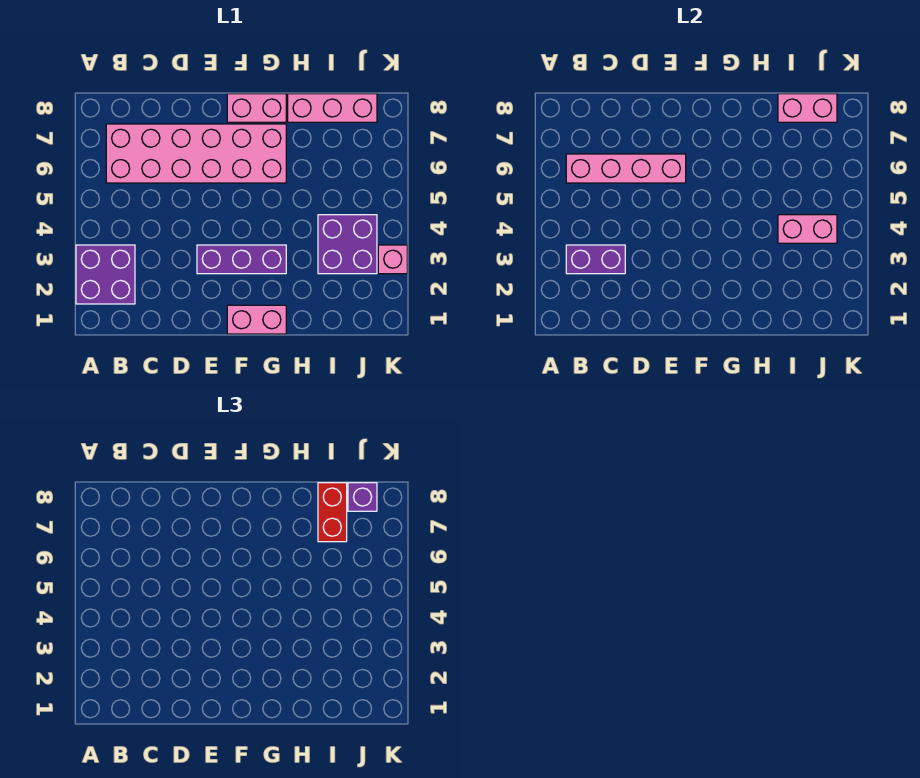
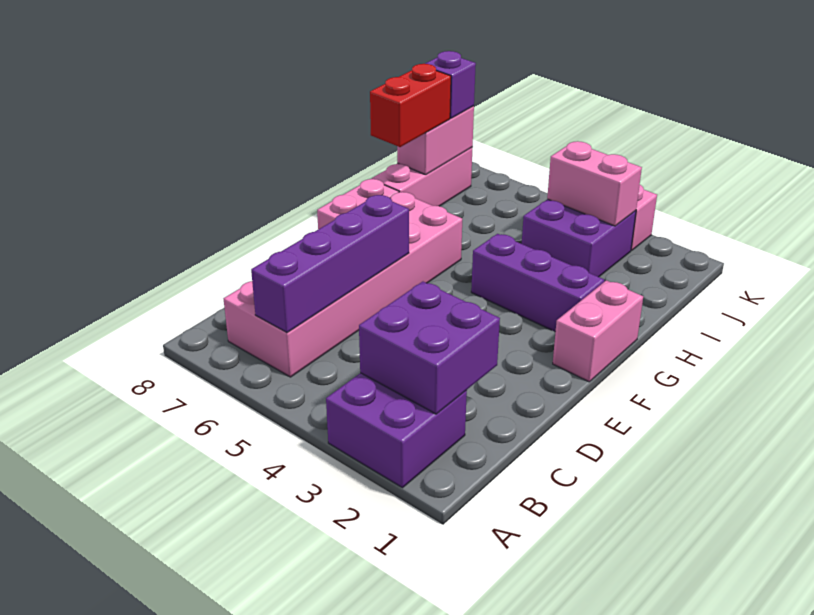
purple brick B3:C3 level 2 -> purple brick B2:C3 level 2
pink brick B6:E6 level 2 -> purple brick B6:E6 level 2
purple brick E3:G3 level 1 -> purple brick G2:G4 level 1
pink brick I4:J4 level 2 -> pink brick J3:J4 level 2
red brick I7:I8 level 3 -> red brick H8:I8 level 3

